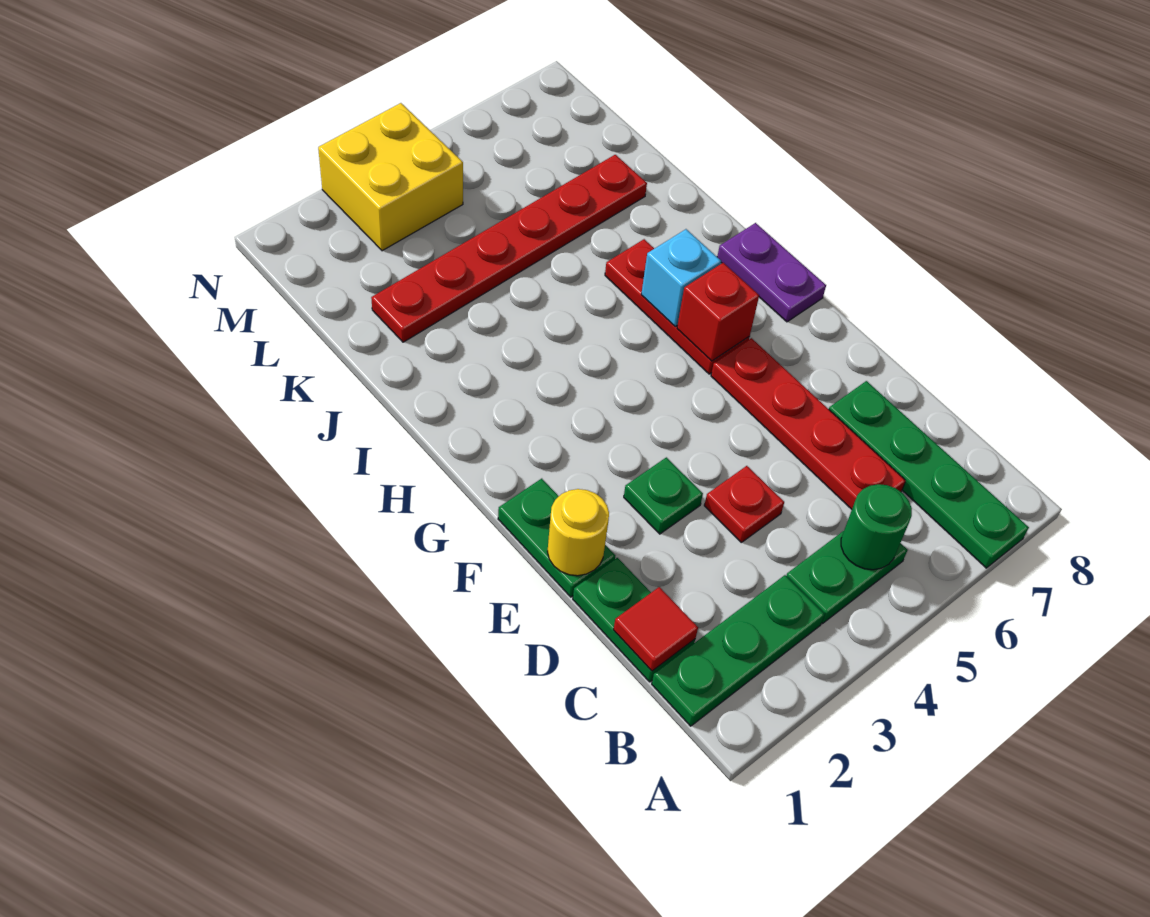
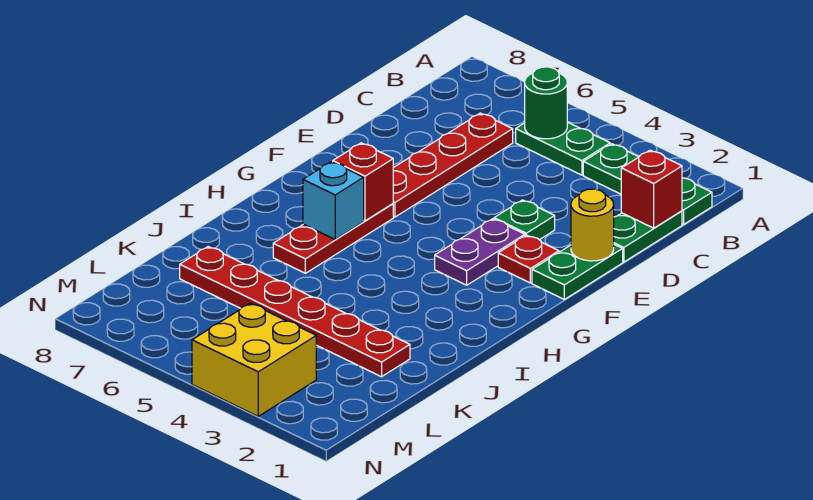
green plate A7:D7 level 1 -> none
red tile C1 level 2 -> red brick C1 level 2
red plate D4 level 1 -> red plate F2 level 1
purple plate G8:H8 level 1 -> purple plate F3:G3 level 1

